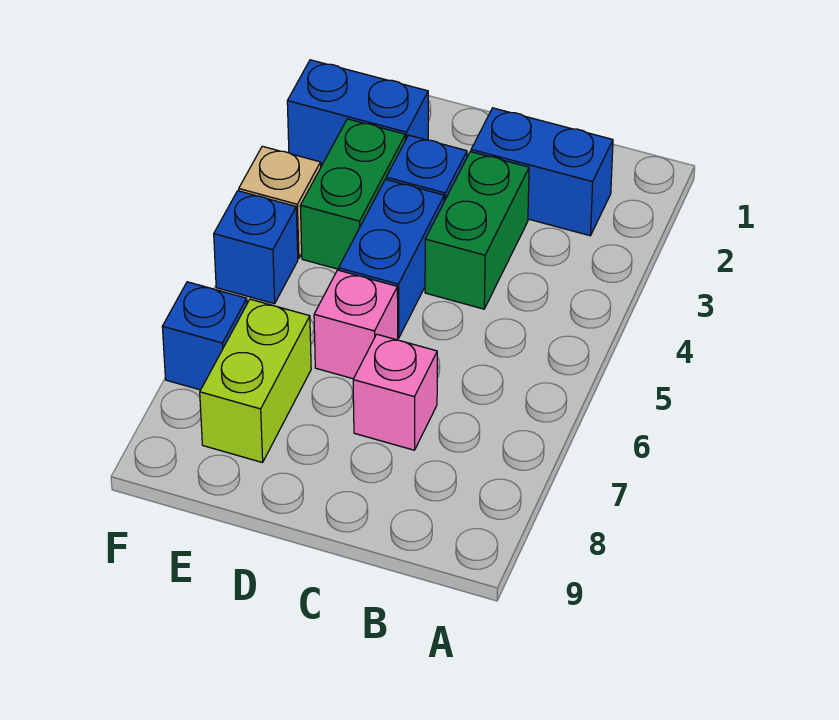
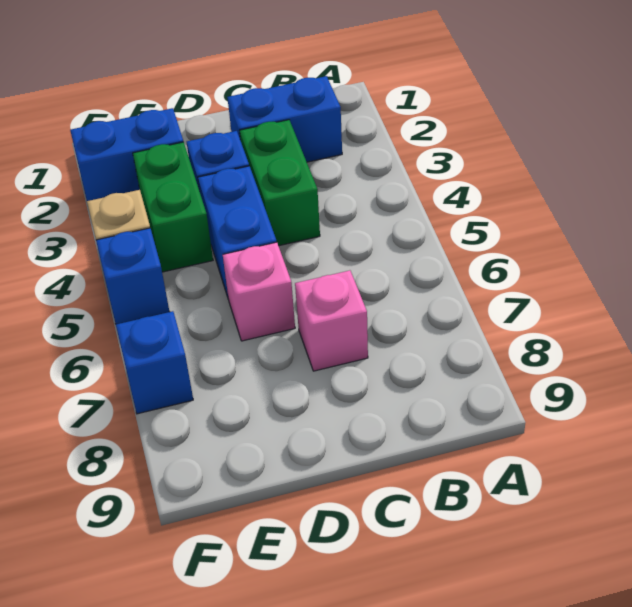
lime brick E7:E8 level 1 -> none

